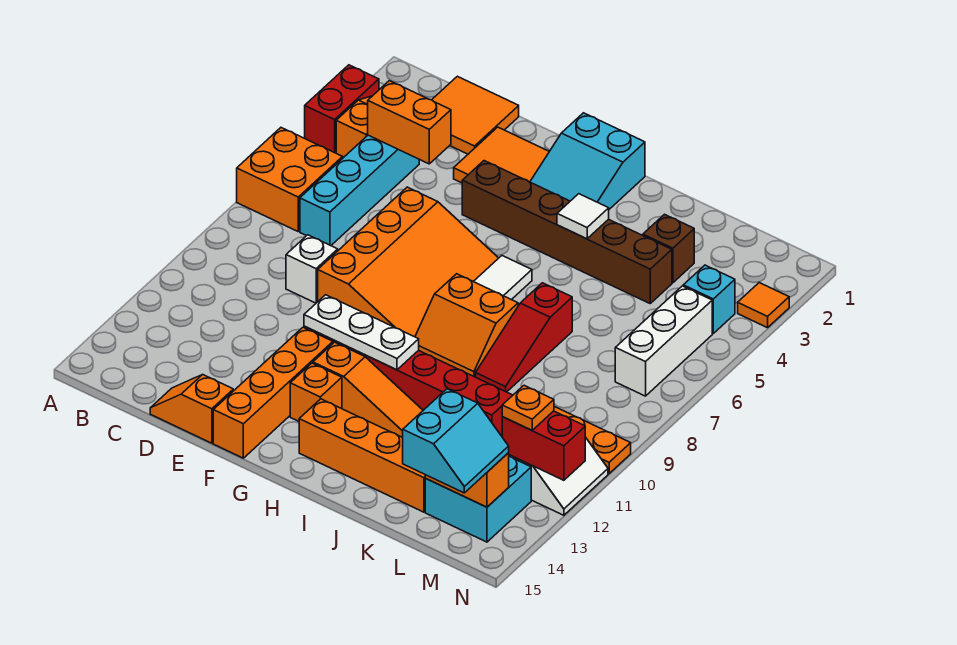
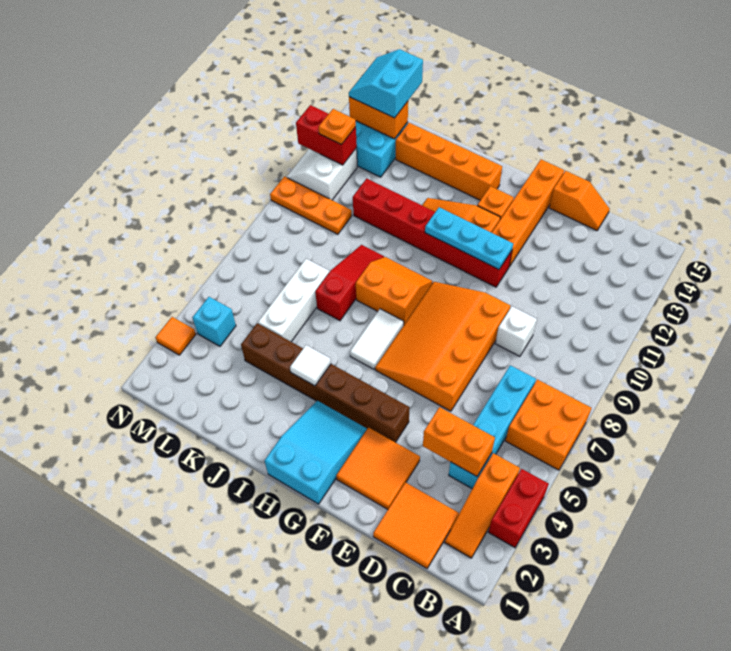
white plate F11:H11 level 2 -> cyan plate F11:H11 level 2
brown brick K3 level 1 -> none
white brick M5:M7 level 1 -> white brick K5:K7 level 1

